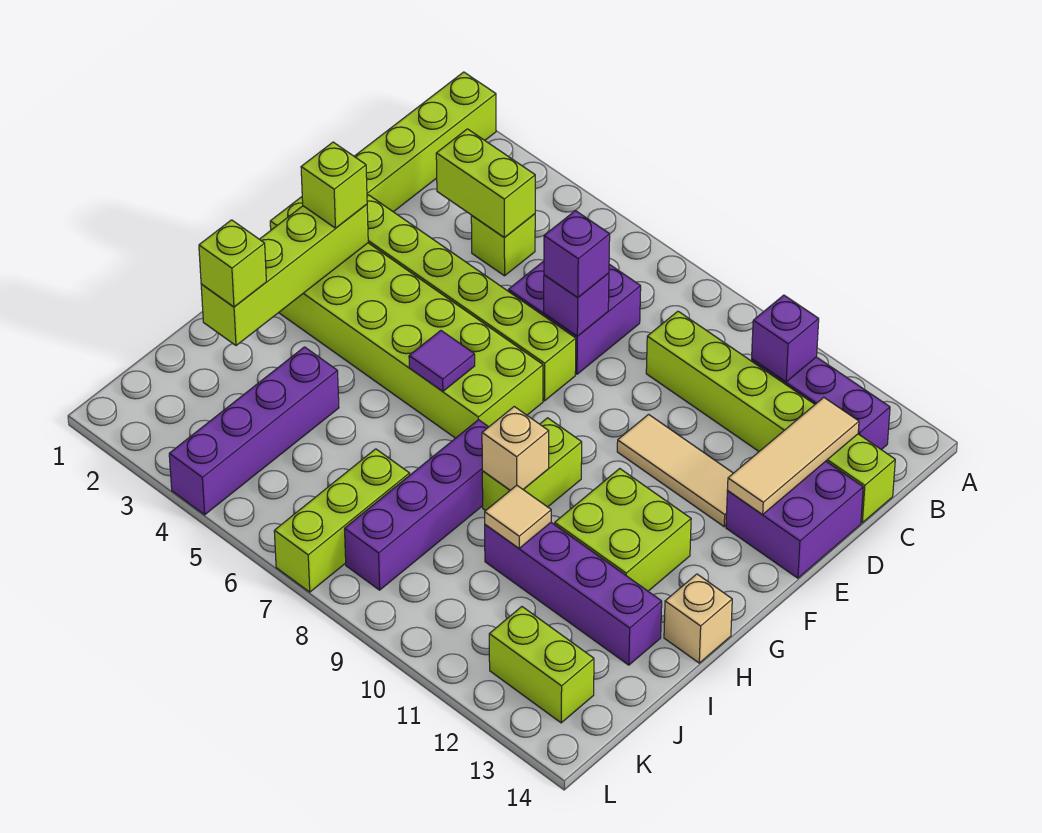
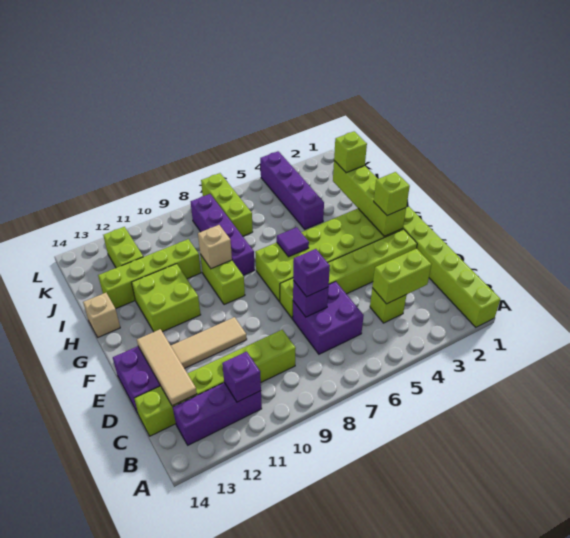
purple brick I10:I13 level 1 -> lime brick I10:I13 level 1
tan tile I10 level 2 -> none
lime brick K12:K13 level 1 -> lime brick J12:K12 level 1

